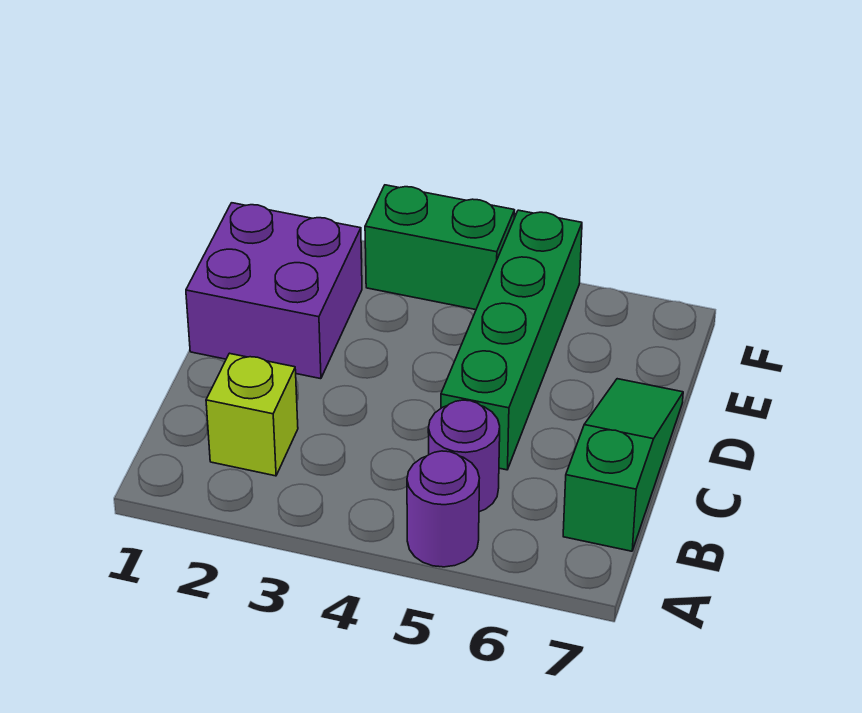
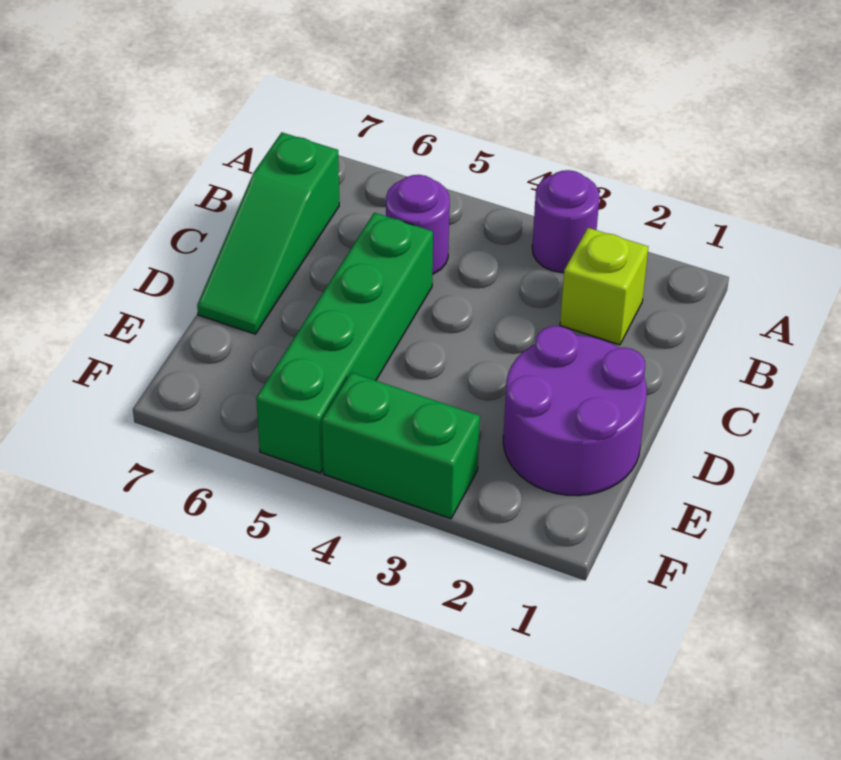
purple round brick A5 level 1 -> purple round brick A3 level 1
purple brick D1:E2 level 1 -> purple round brick D1:E2 level 1

